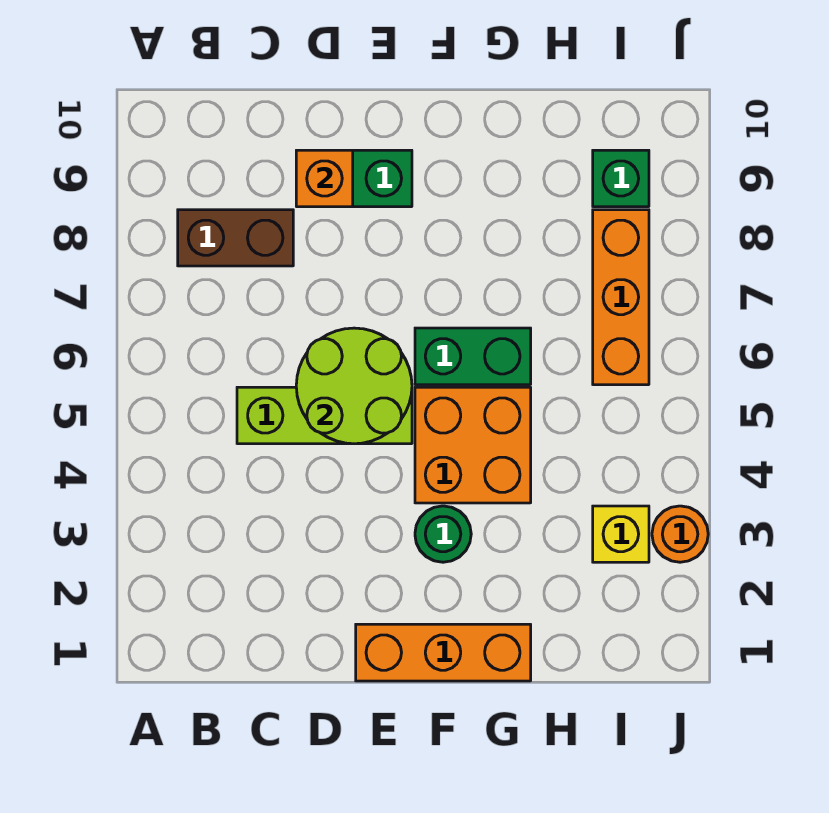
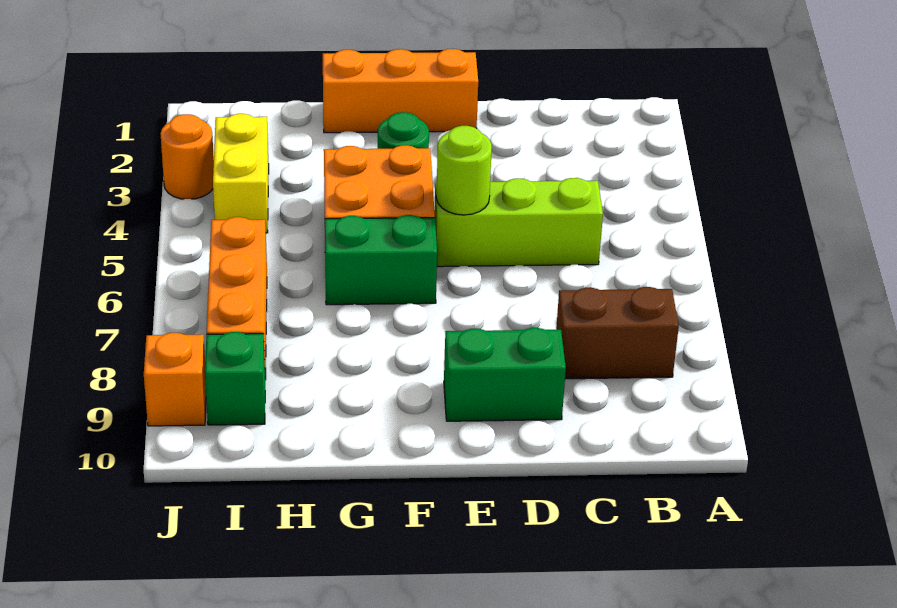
lime round brick D5:E6 level 2 -> lime round brick E5 level 2
orange brick D9 level 2 -> orange brick J9 level 1
yellow brick I3 level 1 -> yellow brick I3:I4 level 1

